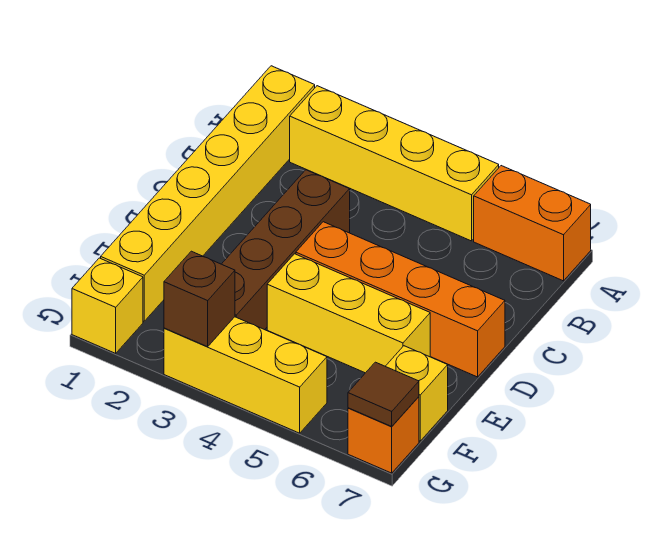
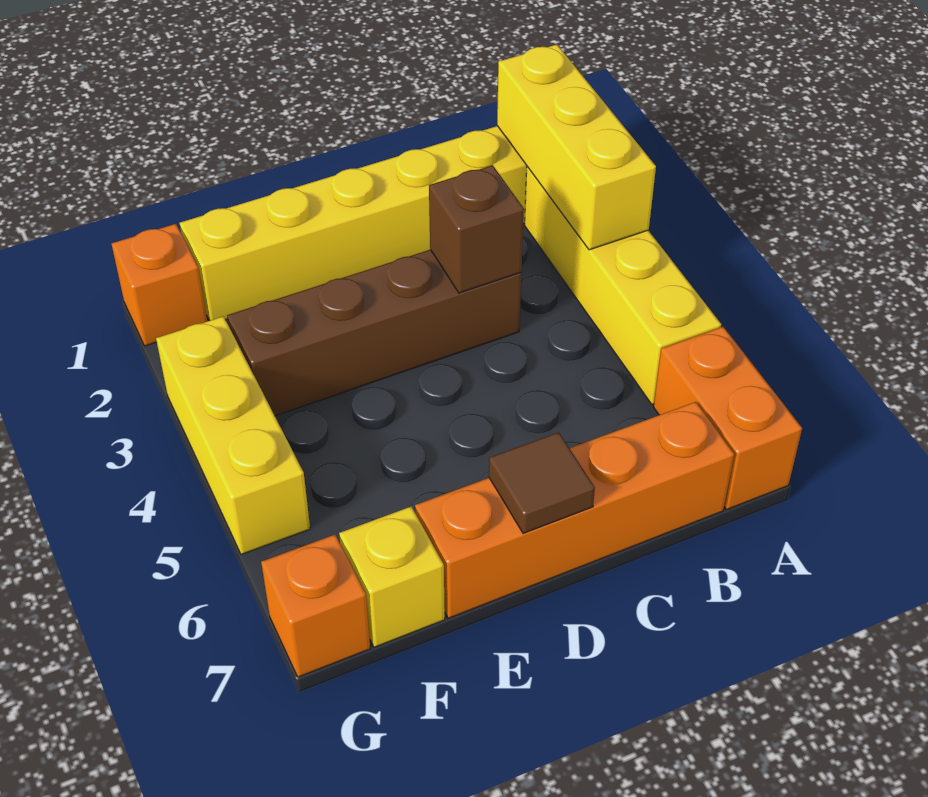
orange brick D4:D7 level 1 -> orange brick B7:E7 level 1
yellow brick E4:E6 level 1 -> yellow brick A1:A3 level 2
yellow brick G1 level 1 -> orange brick G1 level 1
brown brick G3 level 2 -> brown brick C3 level 2
brown tile G7 level 2 -> brown tile D7 level 2

